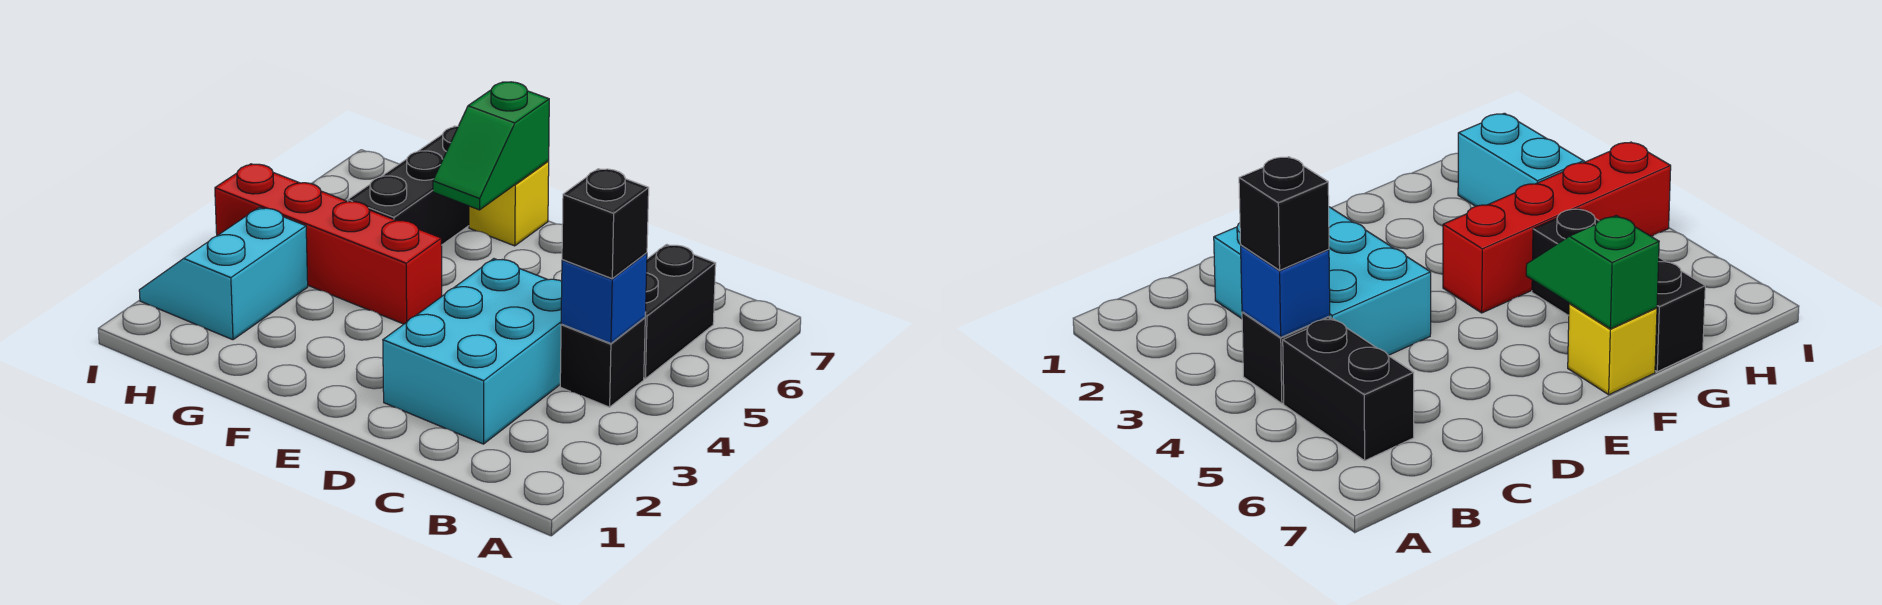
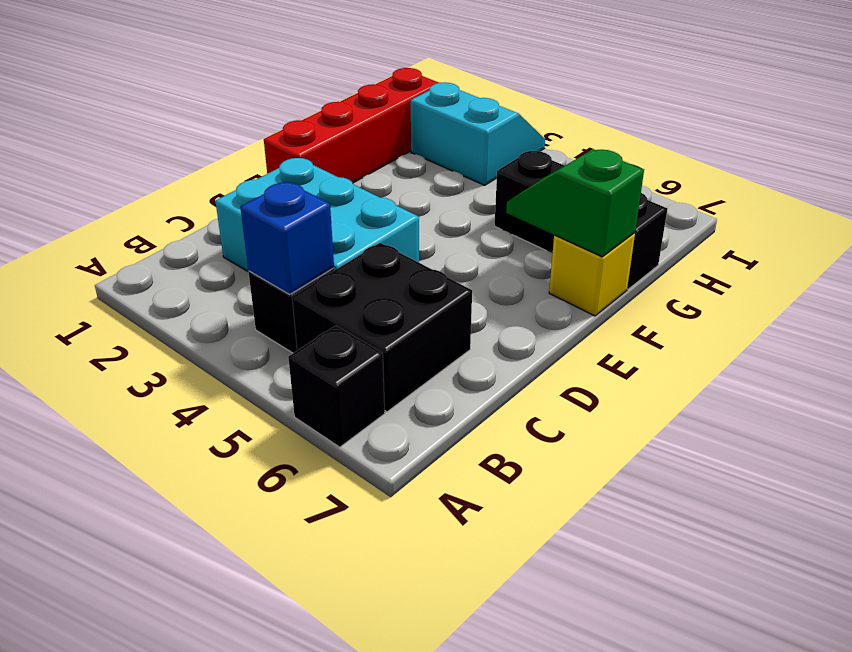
black brick B4 level 3 -> black brick A6 level 1
black brick B5:B6 level 1 -> black brick B5:C6 level 1
red brick F4:I4 level 1 -> red brick E1:H1 level 1

